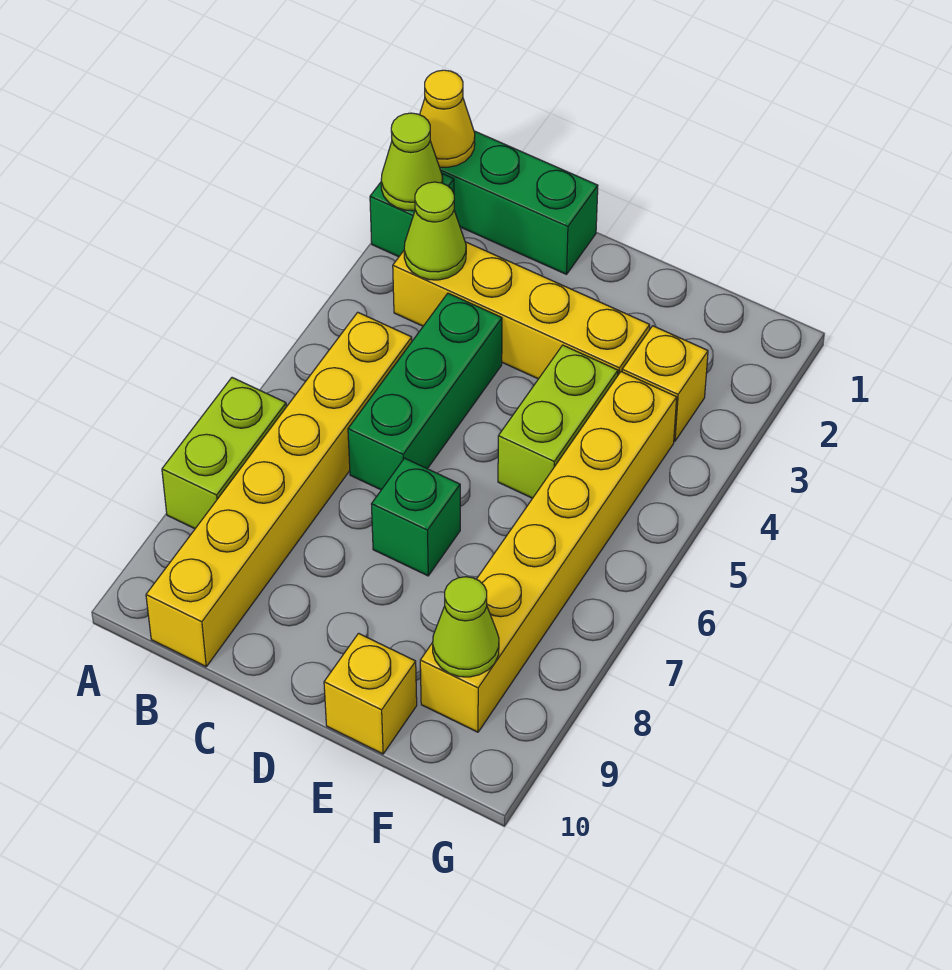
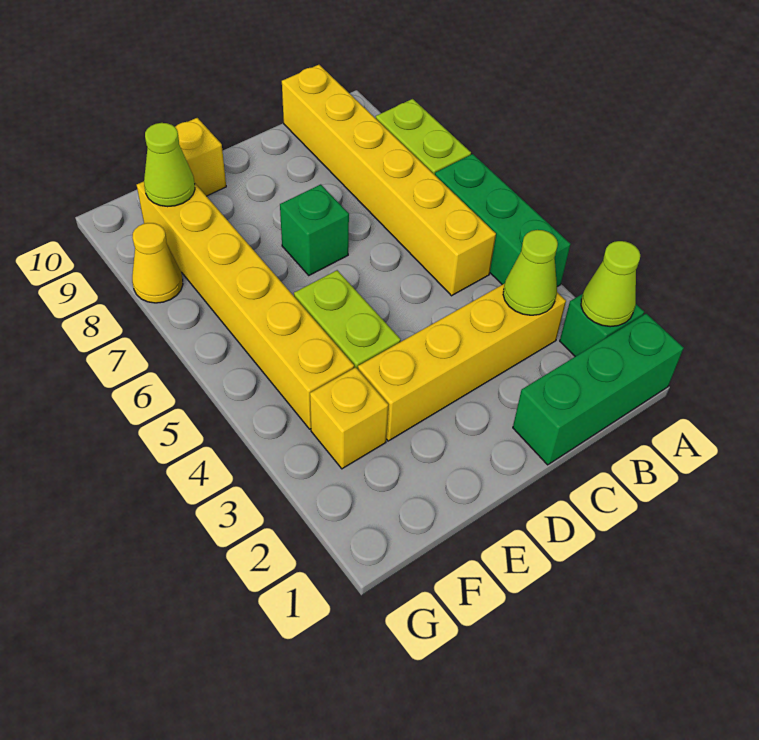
yellow cone A1 level 2 -> yellow cone G8 level 1
green brick C4:C6 level 1 -> green brick A4:A6 level 1

